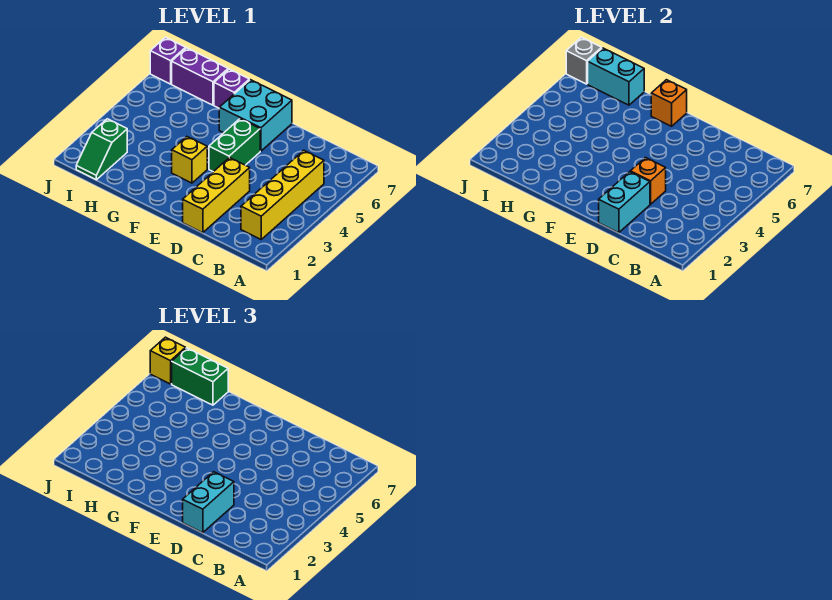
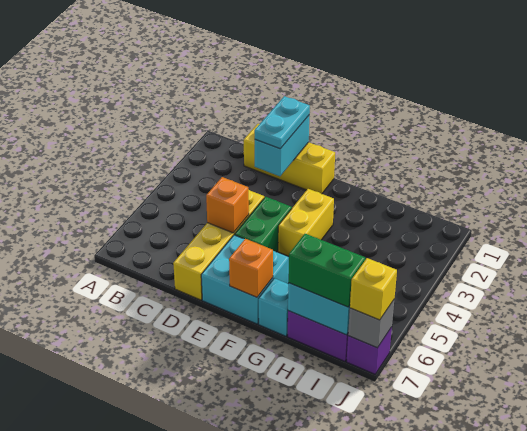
yellow brick B2:B5 level 1 -> yellow brick D4:D7 level 1
yellow brick D1:D3 level 1 -> yellow brick C1:E1 level 1
cyan brick D1:D2 level 3 -> cyan plate D1:D2 level 3
orange brick D3 level 2 -> orange brick D5 level 2
yellow brick F3 level 1 -> yellow brick F3:F4 level 1
purple brick G7 level 1 -> cyan brick G7 level 1
green slope I1:I2 level 1 top 2 -> none

